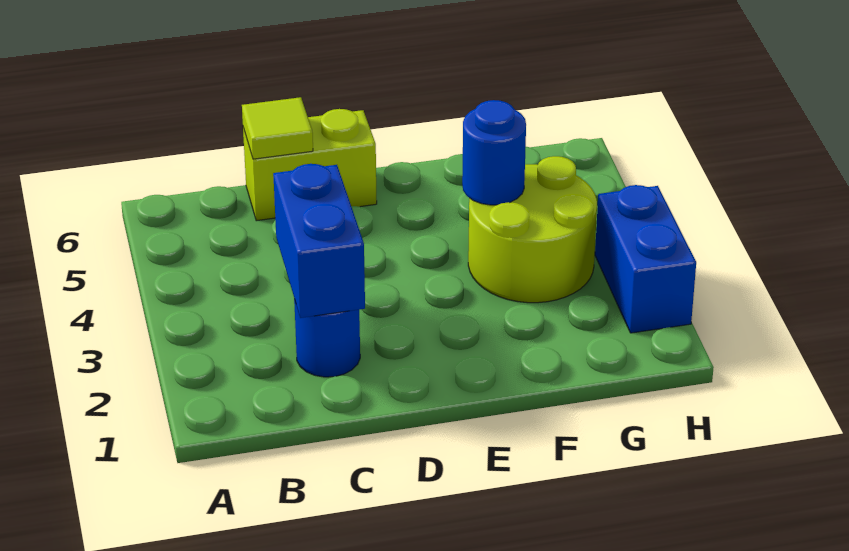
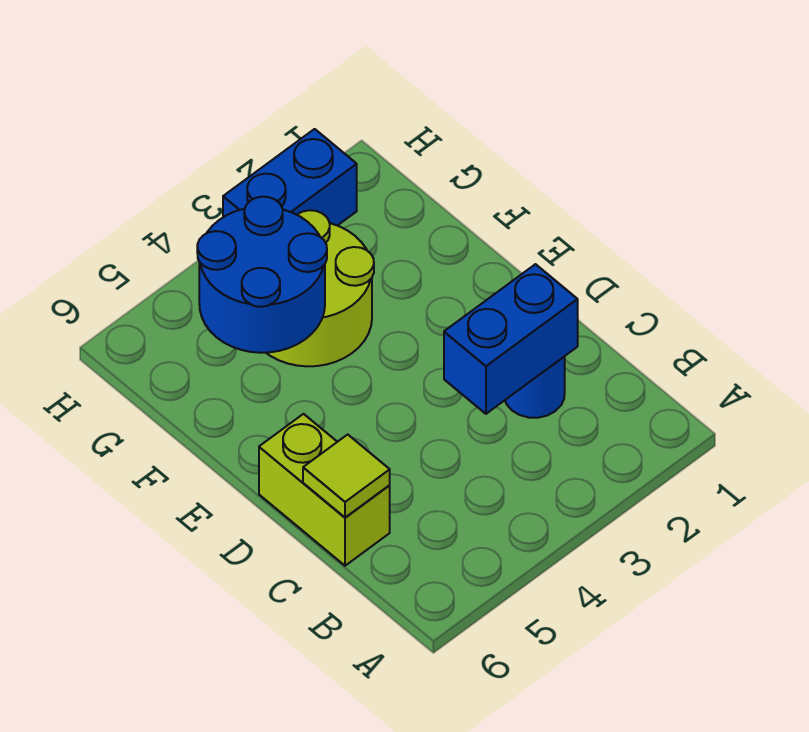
blue round brick F4 level 2 -> blue round brick F4:G5 level 2

